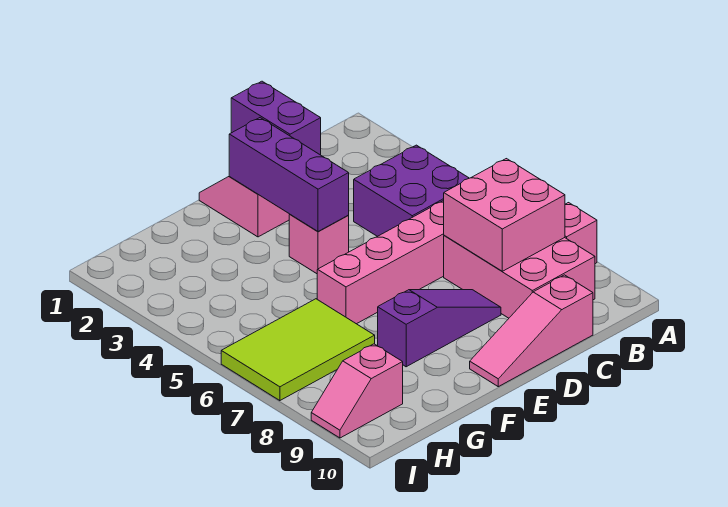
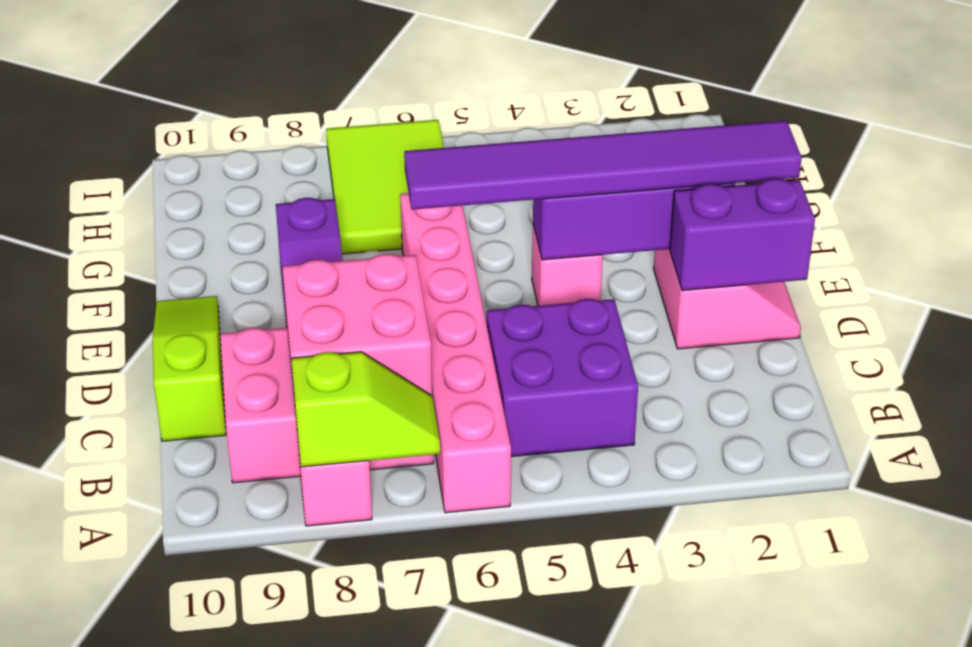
none -> lime slope A7:A8 level 2 top 8
pink slope C10:E10 level 1 top C -> lime slope C10:E10 level 1 top C
none -> purple tile E1:E6 level 3
pink slope H9:I9 level 1 top H -> none

